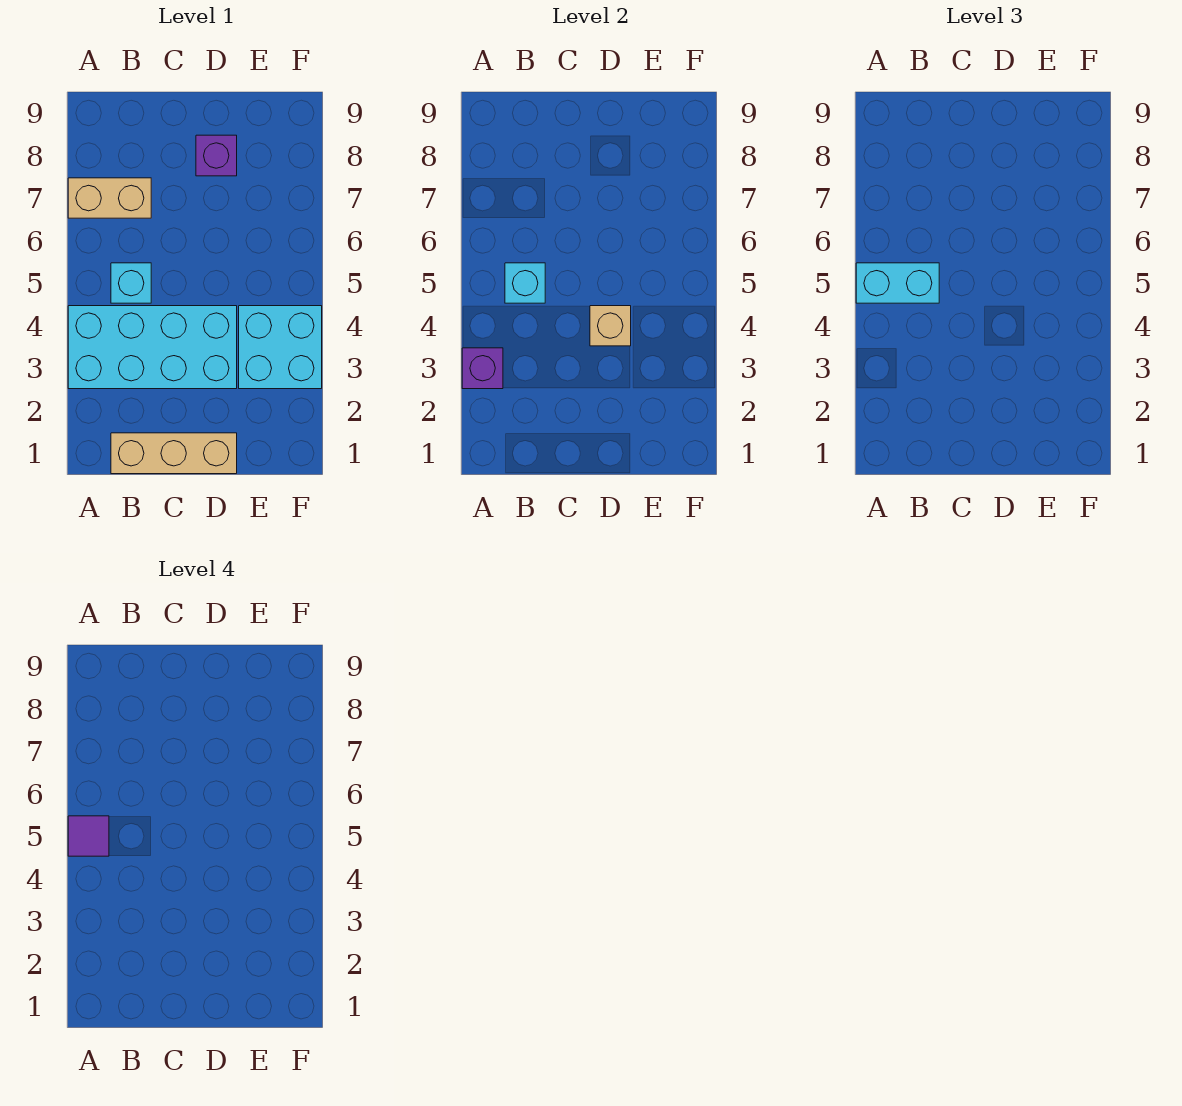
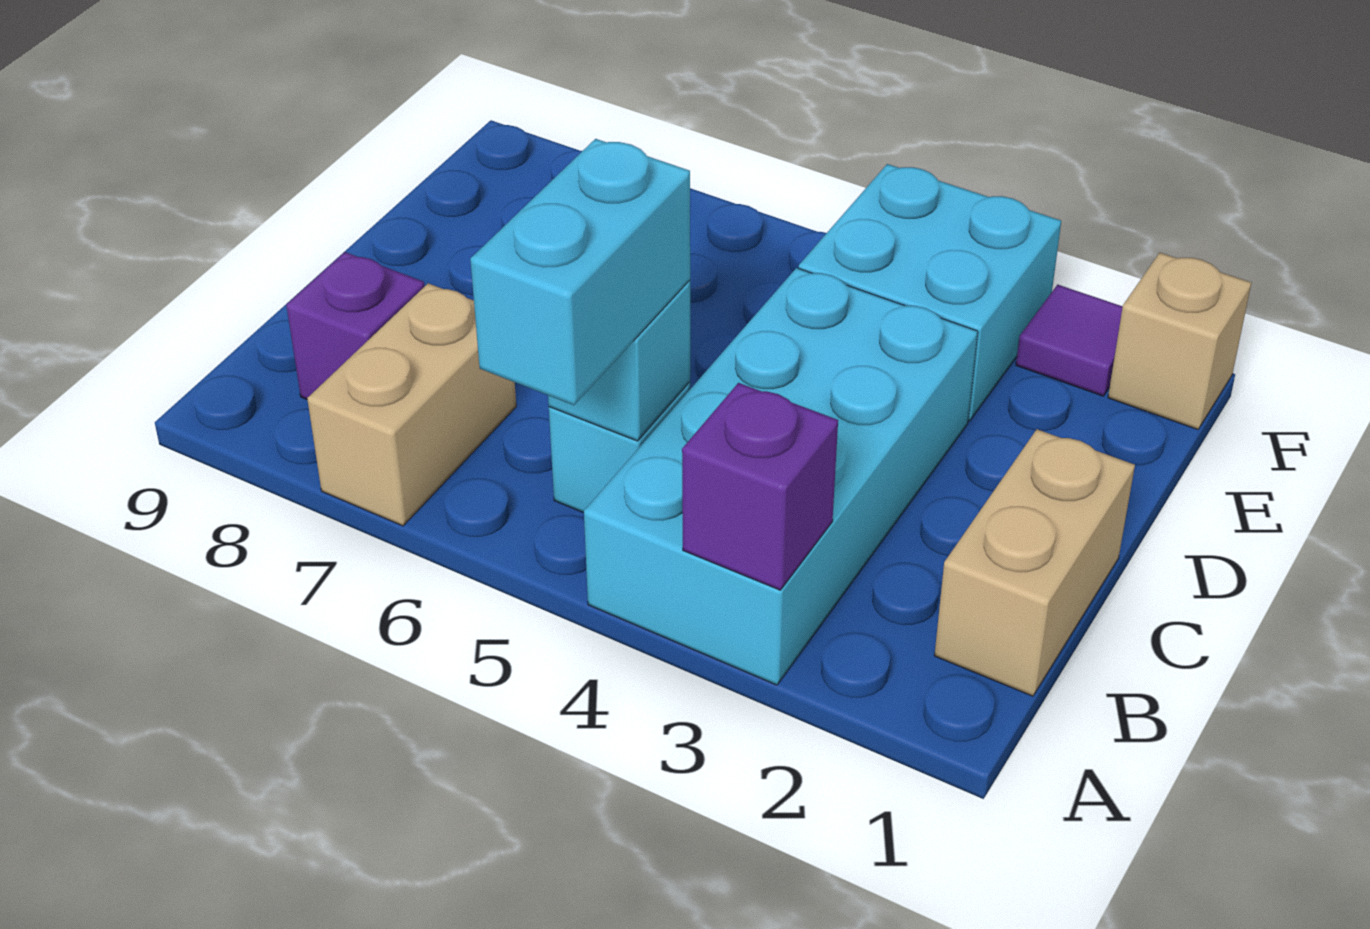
purple tile A5 level 4 -> purple tile F2 level 1
tan brick B1:D1 level 1 -> tan brick B1:C1 level 1
tan brick D4 level 2 -> tan brick F1 level 1
purple brick D8 level 1 -> purple brick B8 level 1

